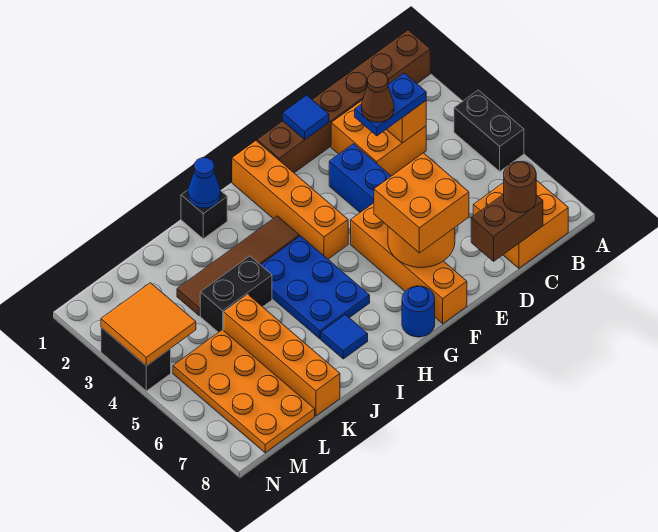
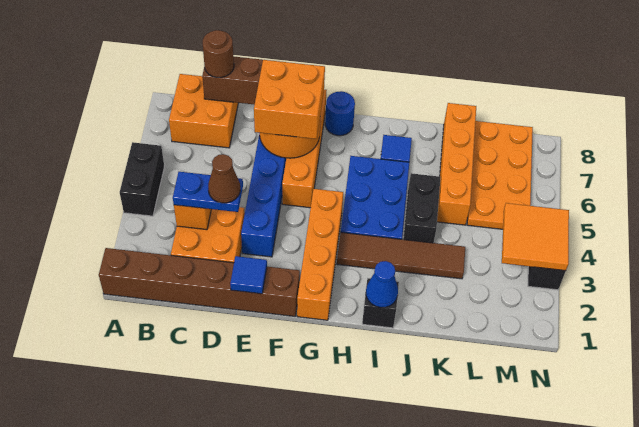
black brick J4:K4 level 1 -> black brick J4:J5 level 1

